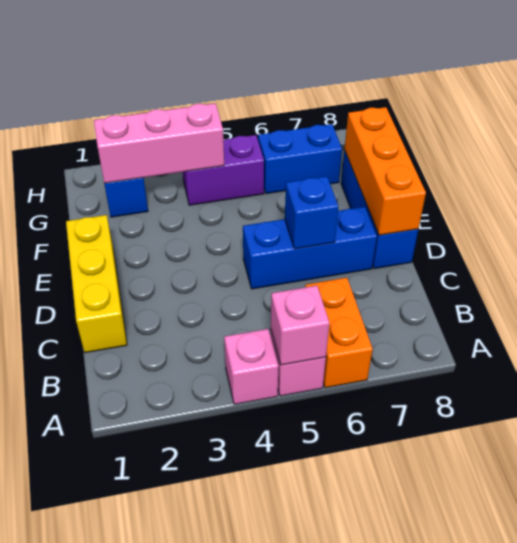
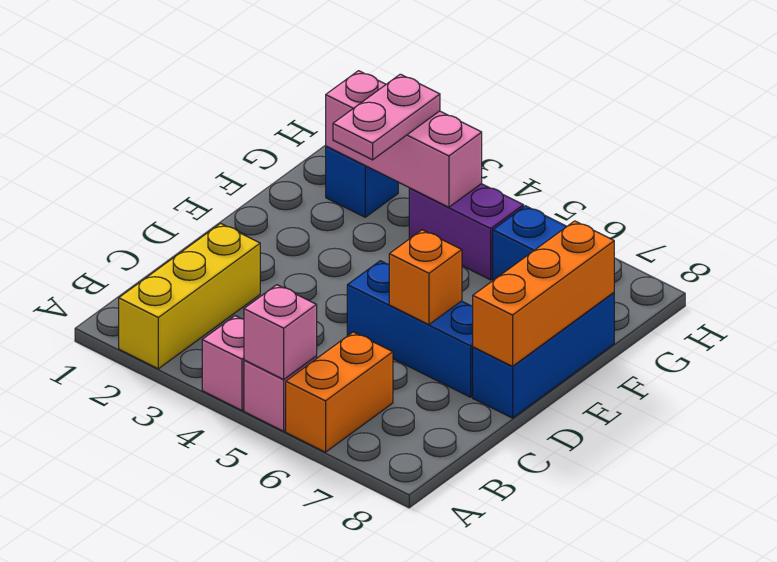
yellow brick C1:E1 level 1 -> yellow brick A2:C2 level 1
blue brick D6 level 2 -> orange brick D6 level 2
none -> pink plate F3:G3 level 3

